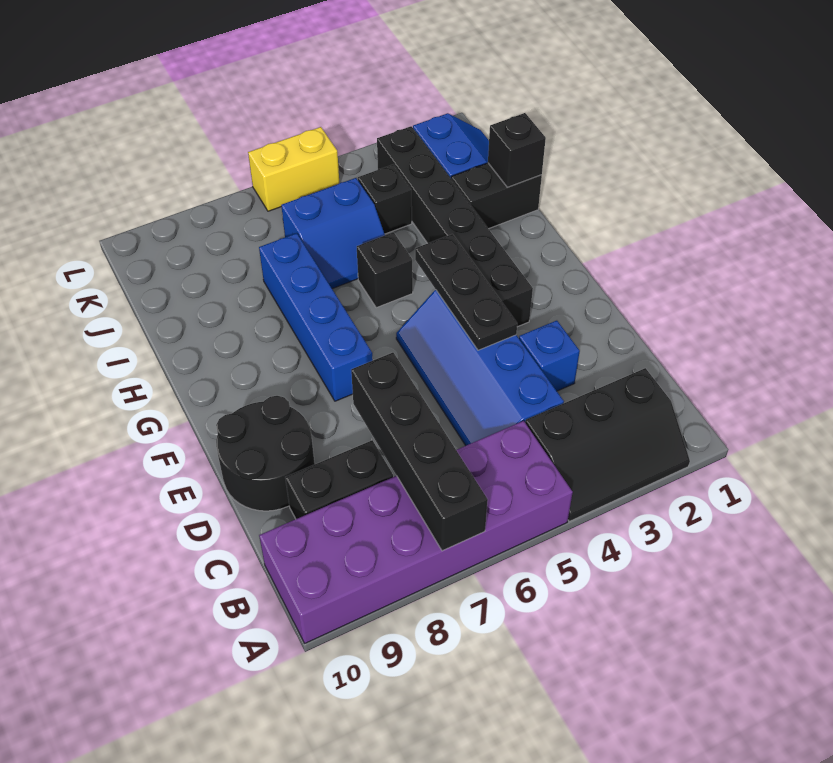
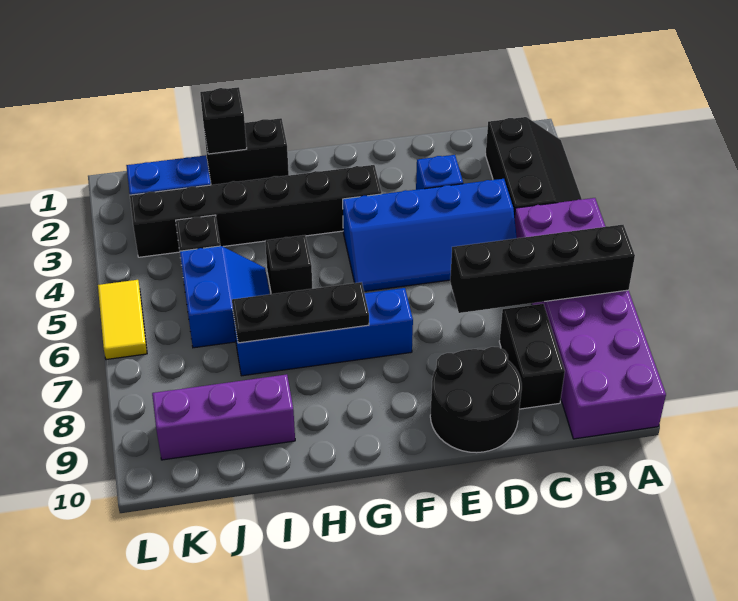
black plate E4:G4 level 2 -> black plate G7:I7 level 2
black brick I1:I2 level 1 -> black brick H1:I1 level 1
none -> purple brick I9:K9 level 1
yellow brick L5:L6 level 1 -> yellow tile L5:L6 level 1

